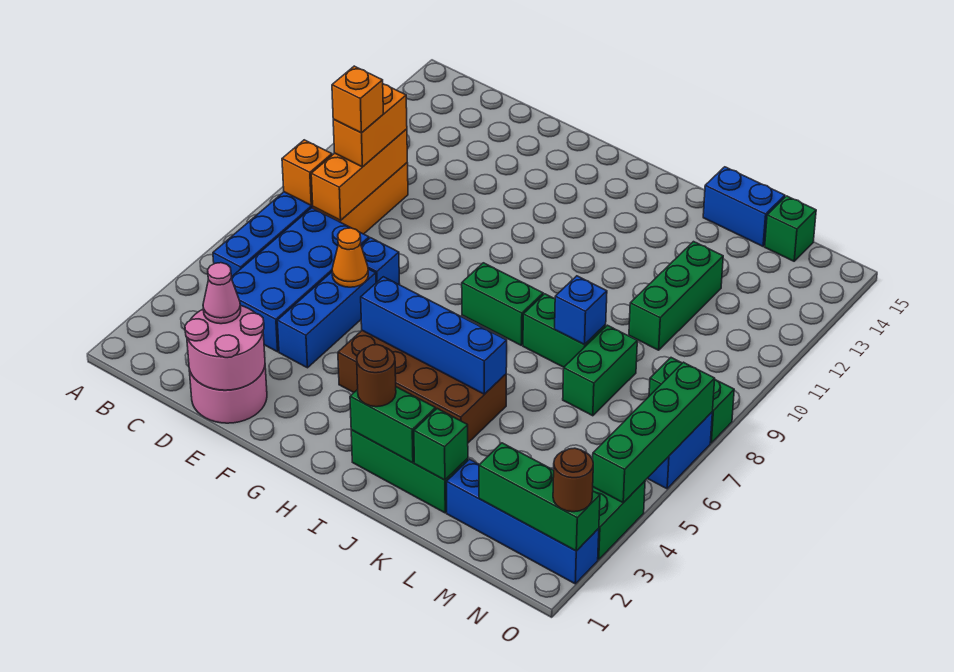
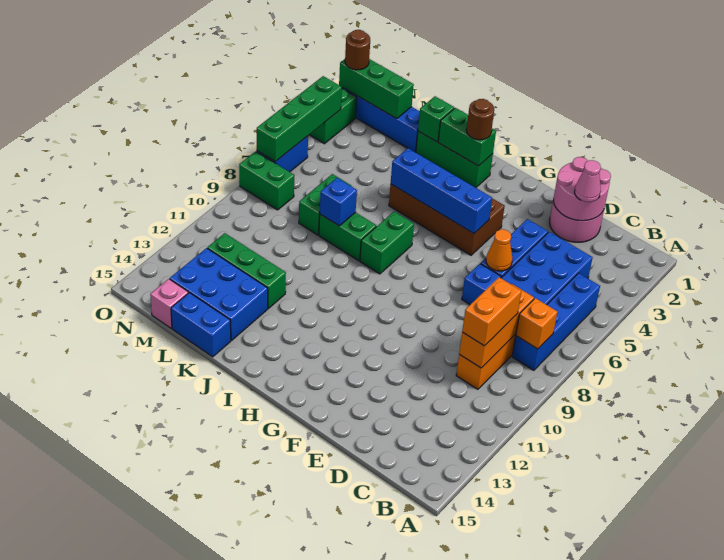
orange brick C9 level 4 -> none
green brick H8:I8 level 1 -> green brick I7:I8 level 1
none -> blue brick K13:M14 level 1
green brick L10:L12 level 1 -> green brick K12:M12 level 1
green brick M15 level 1 -> pink brick M15 level 1

